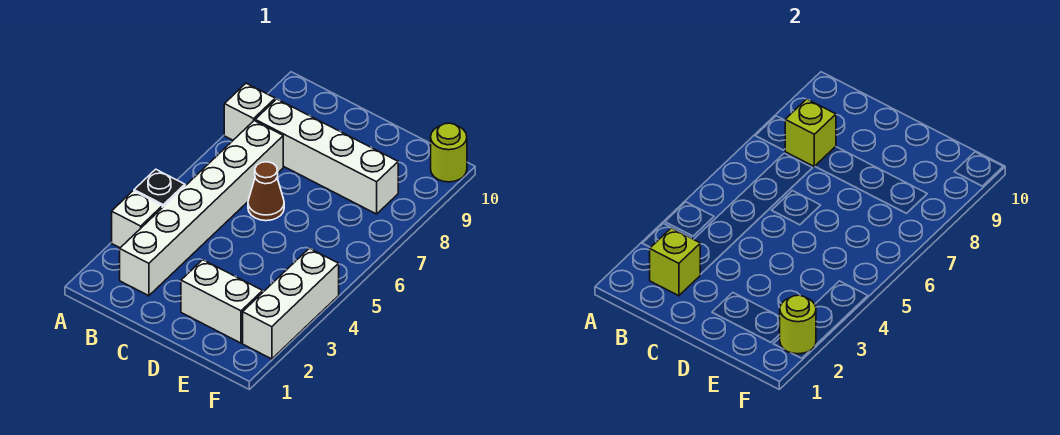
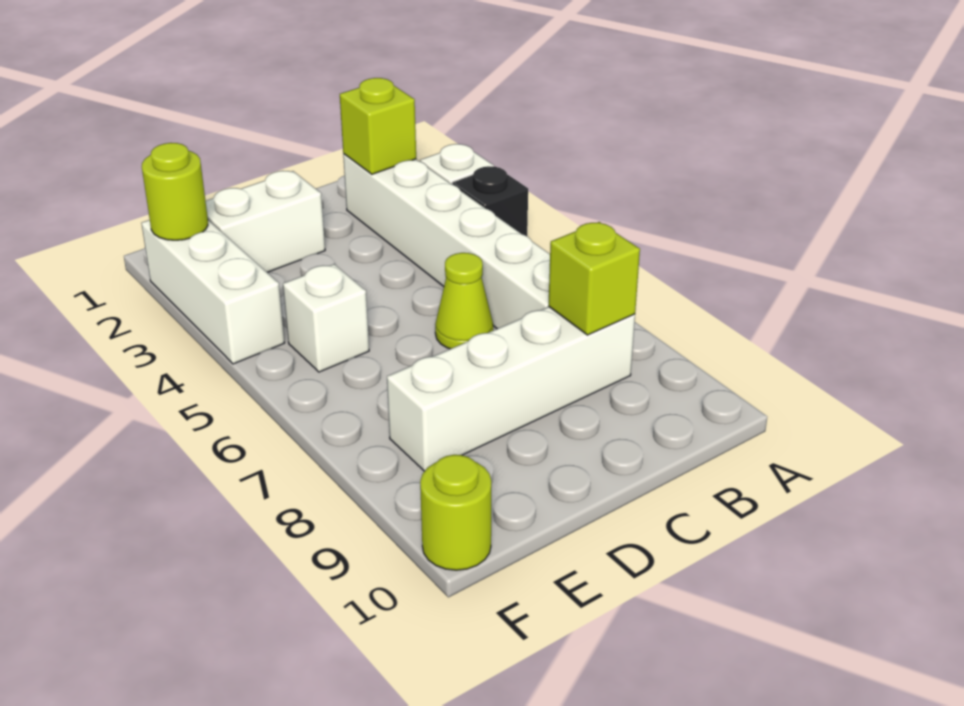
white brick A8 level 1 -> white brick E5 level 1
brown cone C6 level 1 -> lime cone C6 level 1

